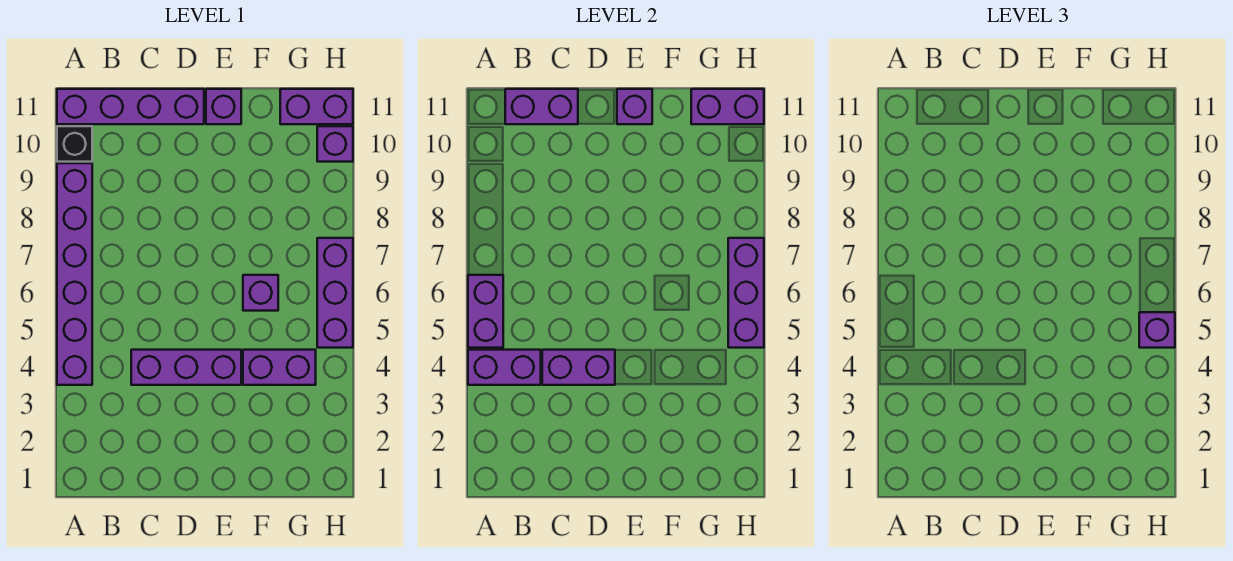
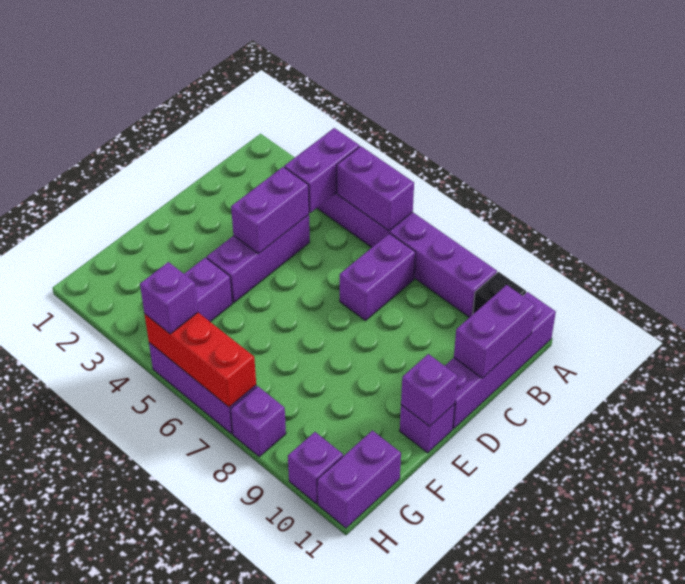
purple brick F6 level 1 -> purple brick H8 level 1
purple brick G11:H11 level 2 -> purple brick B7:C7 level 1
purple brick H5:H7 level 2 -> red brick H5:H7 level 2

